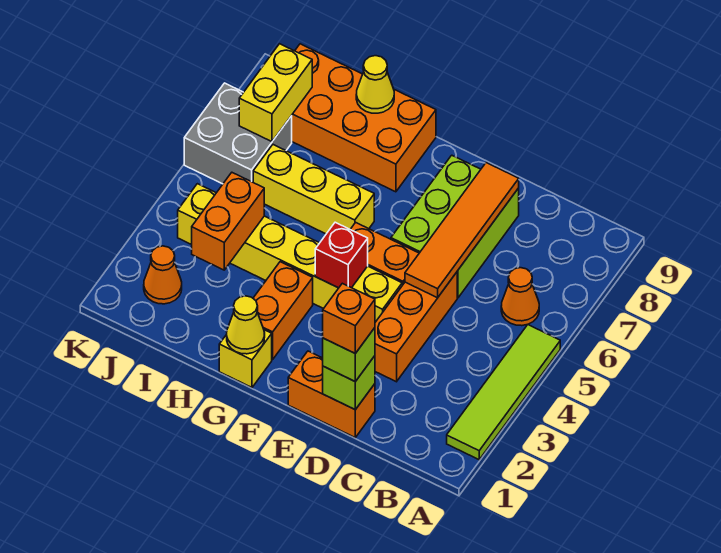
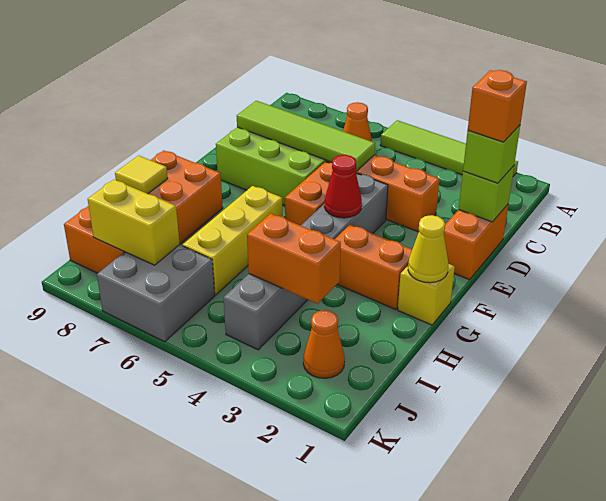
orange tile D5:D8 level 2 -> lime tile D5:D8 level 2
yellow brick E4:J4 level 1 -> grey brick E4:J4 level 1
red brick F4 level 2 -> red cone F4 level 2
yellow cone H9 level 2 -> yellow tile H9 level 2

